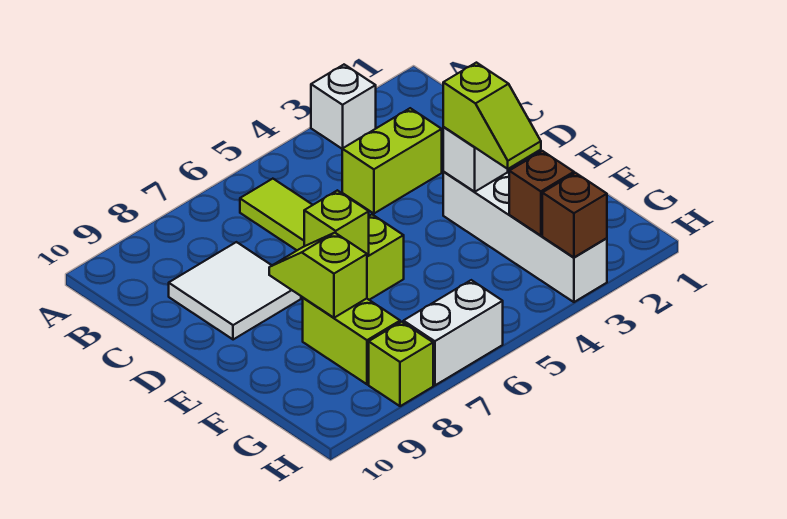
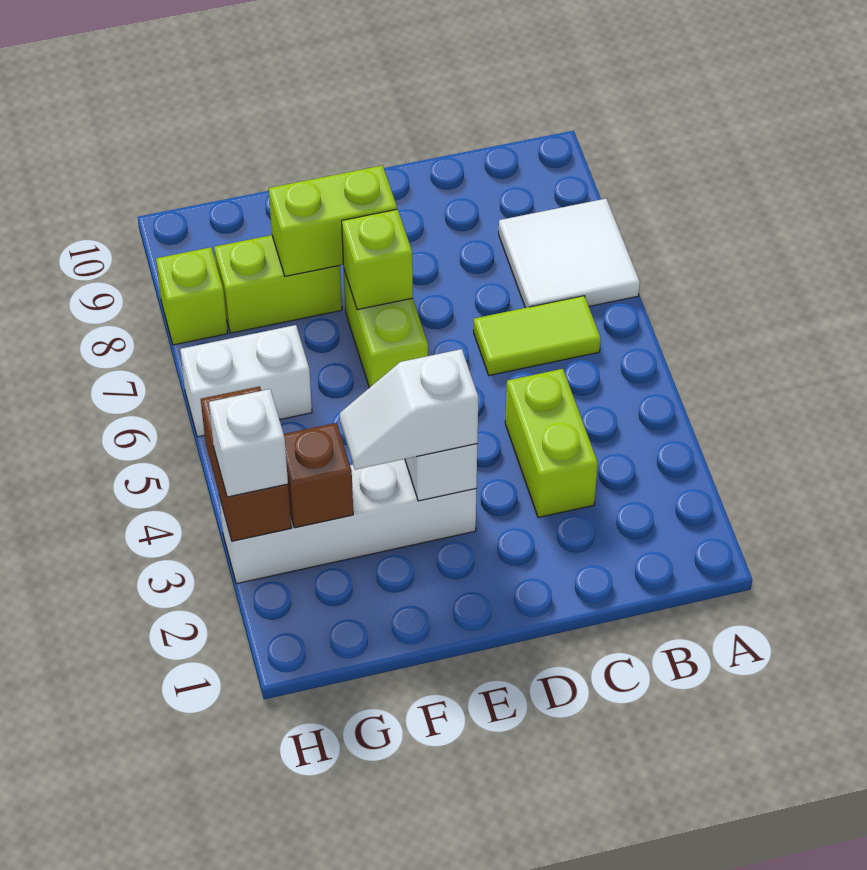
white brick A3 level 1 -> white brick H3 level 3
white tile C8:D9 level 1 -> white tile A7:B8 level 1
lime slope E3:F3 level 3 top E -> white slope E3:F3 level 3 top E
lime slope E8:F8 level 2 top F -> lime brick E8:F8 level 2
brown brick H3 level 2 -> brown brick H3:H4 level 2
white brick H6:H7 level 1 -> white brick G6:H6 level 1

